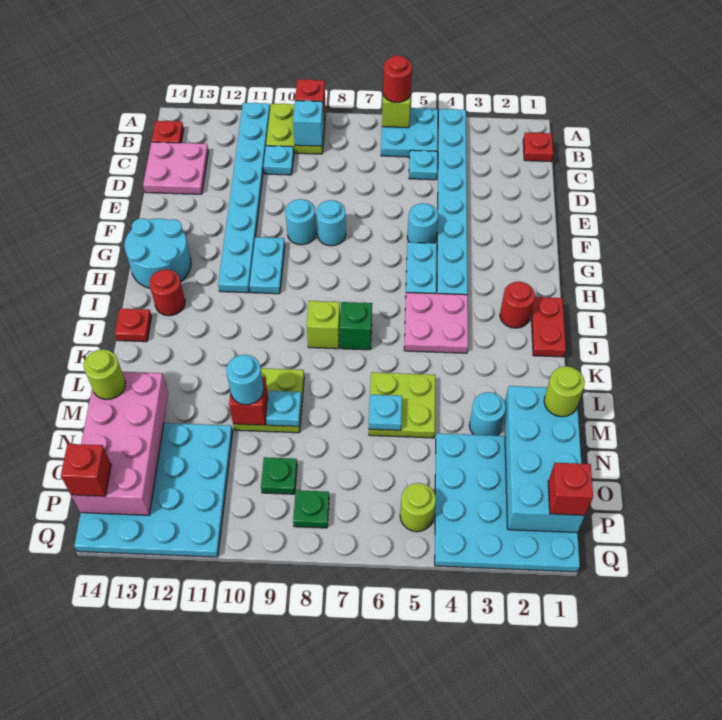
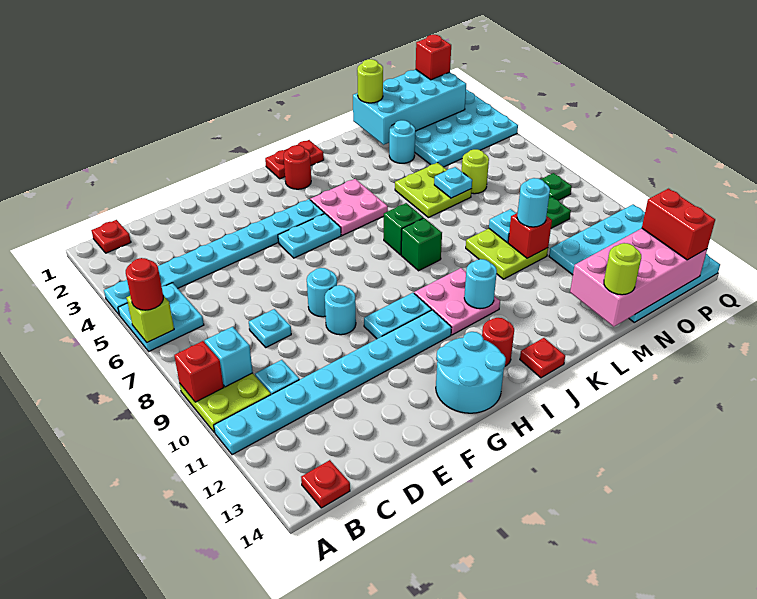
cyan plate C5 level 1 -> cyan plate D8 level 1
pink plate C13:D14 level 1 -> pink plate I10:J11 level 1
cyan round brick F5 level 1 -> cyan round brick J11 level 2
lime brick J8 level 1 -> green brick J8 level 1
lime round brick P5 level 1 -> lime round brick N6 level 1
red brick P14 level 3 -> red brick P13:P14 level 3

